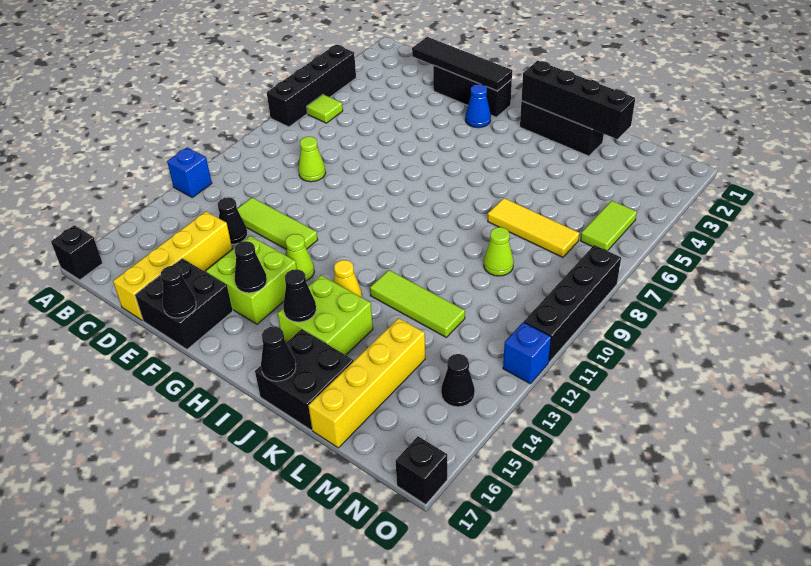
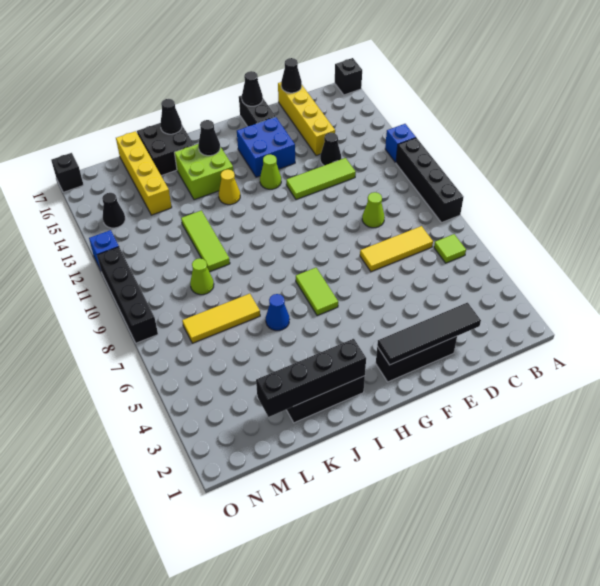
black brick A4:A7 level 1 -> black brick A8:A11 level 1
none -> yellow tile C7:E7 level 1
black brick E16:F17 level 1 -> black brick F16:F17 level 1
lime brick F14:G15 level 1 -> blue brick F14:G15 level 1
blue cone G3 level 1 -> blue cone J6 level 1
black cone G15 level 2 -> black cone D17 level 2
lime tile J12:L12 level 1 -> lime tile K10:K12 level 1
lime tile N5:N6 level 1 -> lime tile H6:H7 level 1

